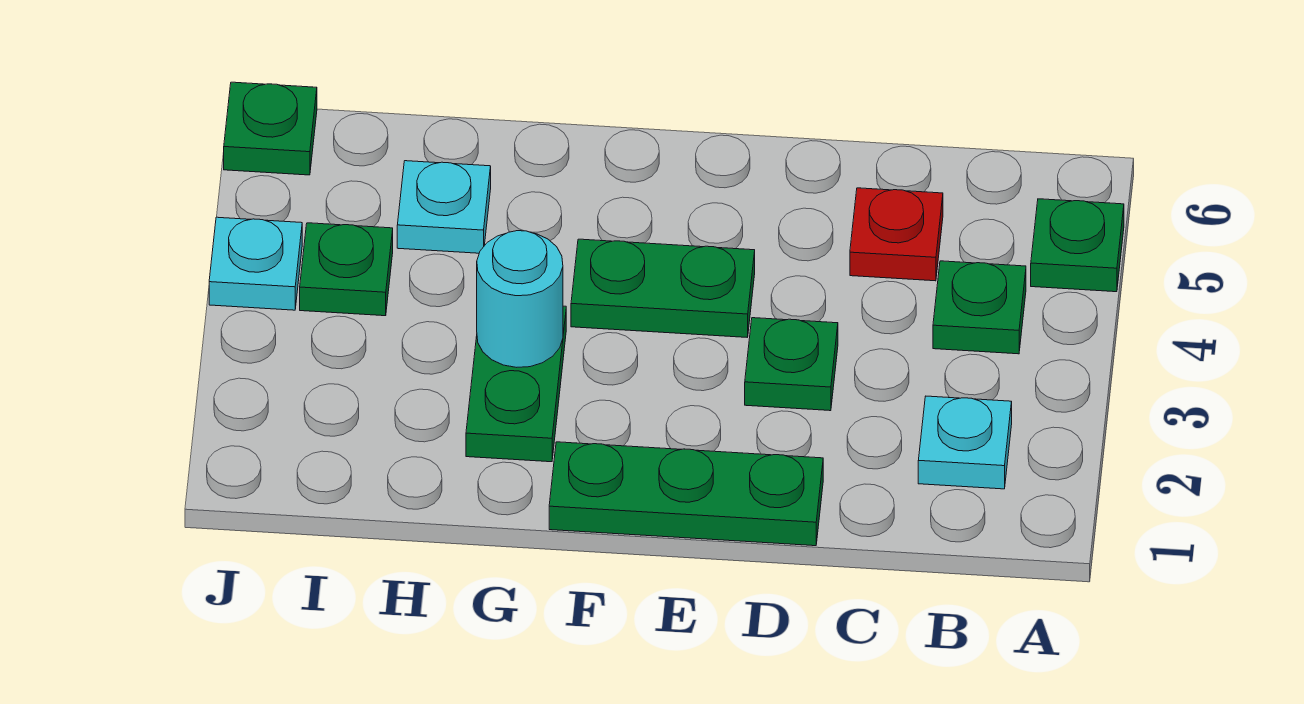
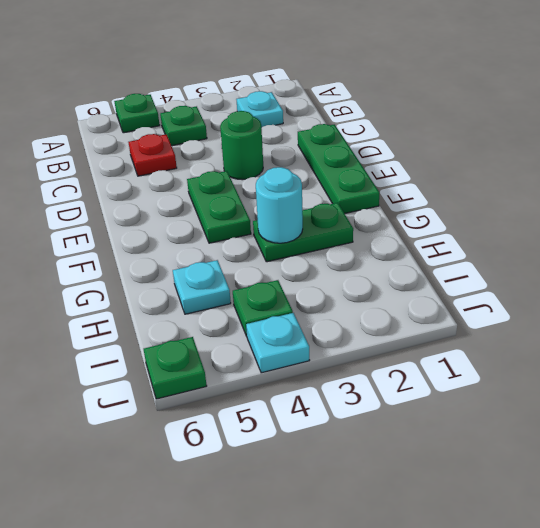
green plate D3 level 1 -> green round brick D3 level 1

